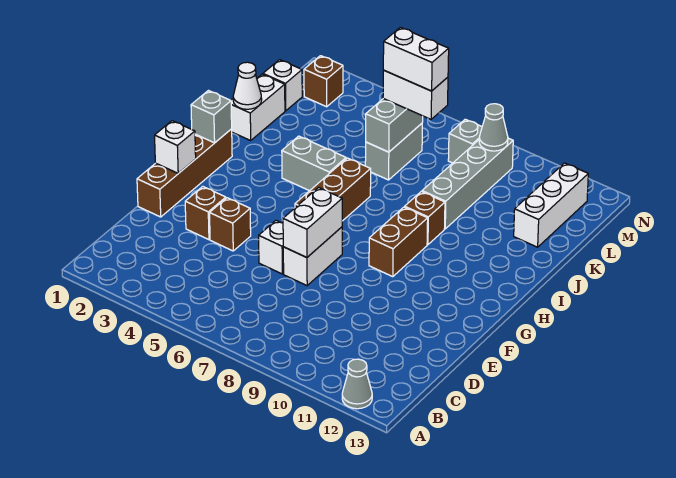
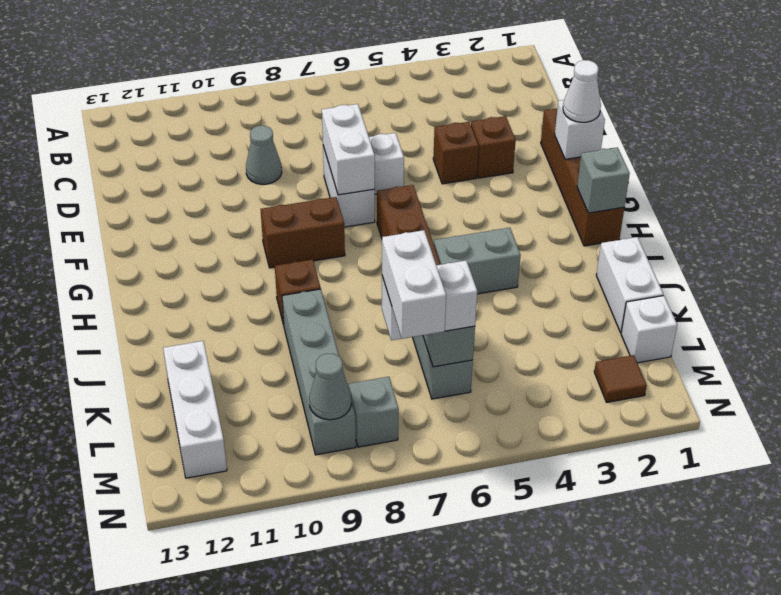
grey cone A12 level 1 -> grey cone D9 level 1
brown brick G9:H9 level 1 -> brown brick G8:G9 level 1
white cone J1 level 2 -> white cone F1 level 3
white brick L6:L7 level 4 -> white brick L7:M7 level 4
brown brick M2 level 1 -> brown tile M2 level 1

